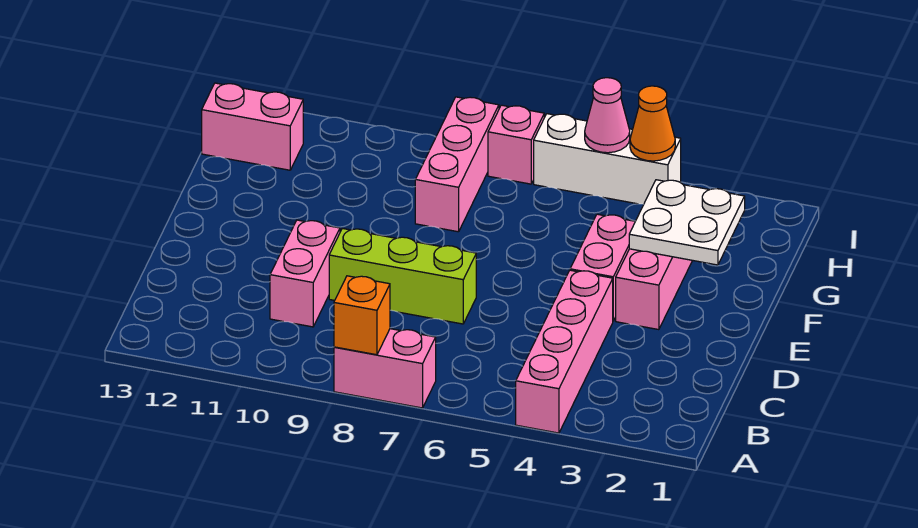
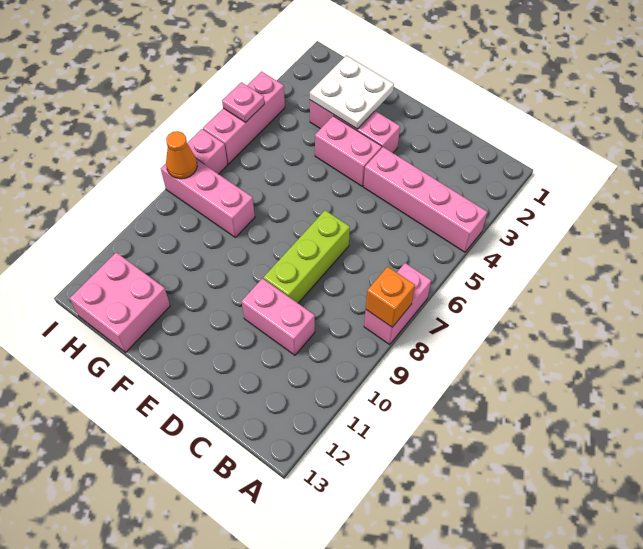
pink brick H12:H13 level 1 -> pink brick G12:H13 level 1
white brick I4:I6 level 1 -> pink brick I4:I6 level 1
orange cone I4 level 2 -> orange cone I8 level 2
pink cone I5 level 2 -> pink plate I5 level 2

